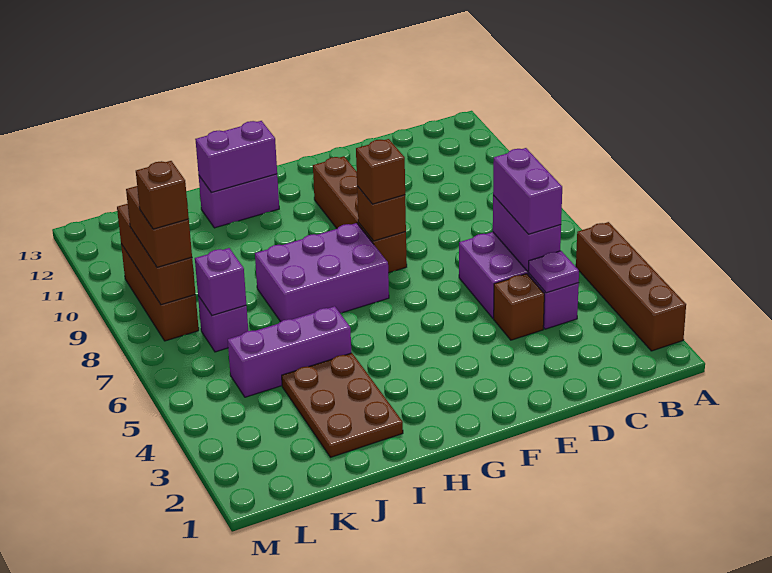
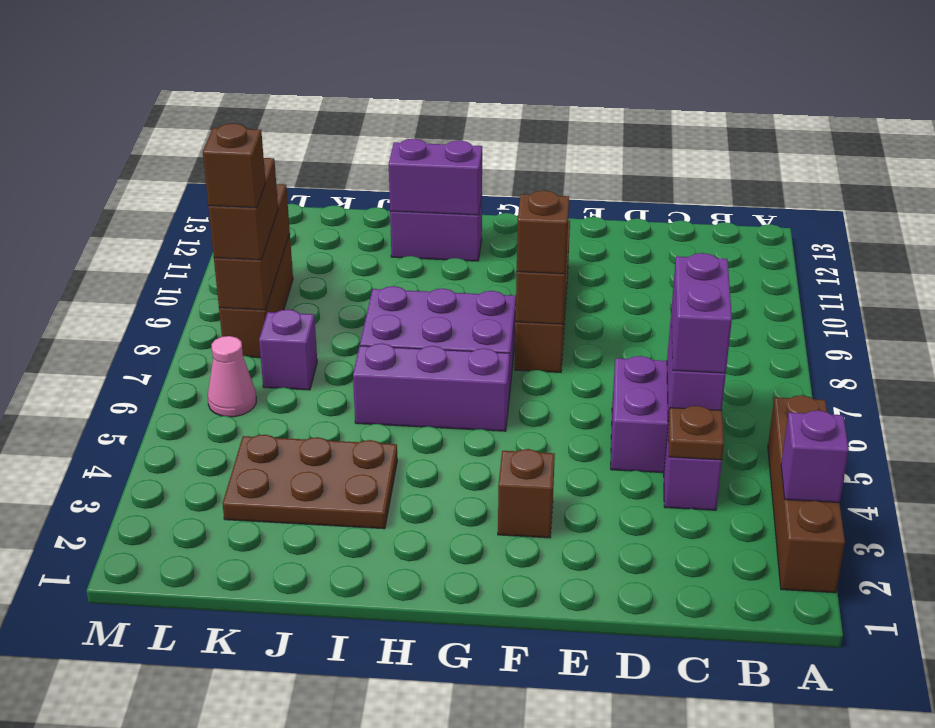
purple plate C4 level 2 -> brown plate C4 level 2
brown brick D4 level 1 -> brown brick F3 level 1
brown plate I2:J4 level 1 -> brown plate I3:K4 level 1
purple brick I5:K5 level 1 -> purple brick G6:I6 level 1
purple brick K7 level 2 -> purple brick A3 level 2
none -> pink cone L6 level 1

